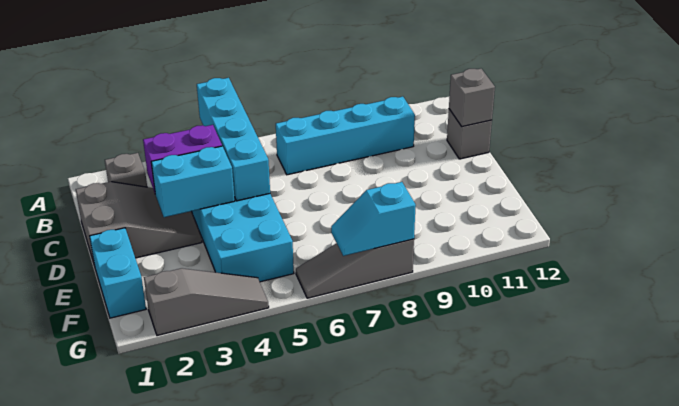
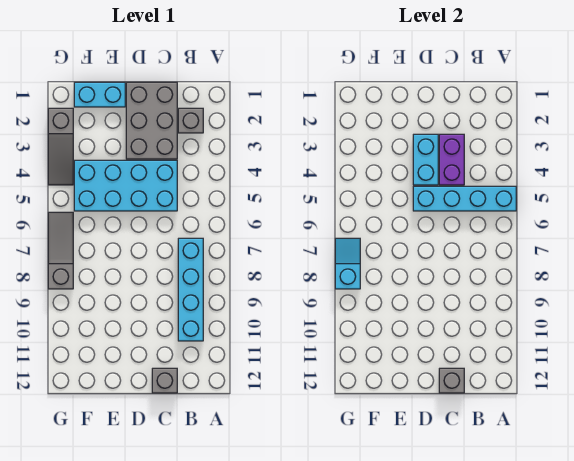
grey slope C1:D3 level 1 top 1 -> grey brick C1:D3 level 1

